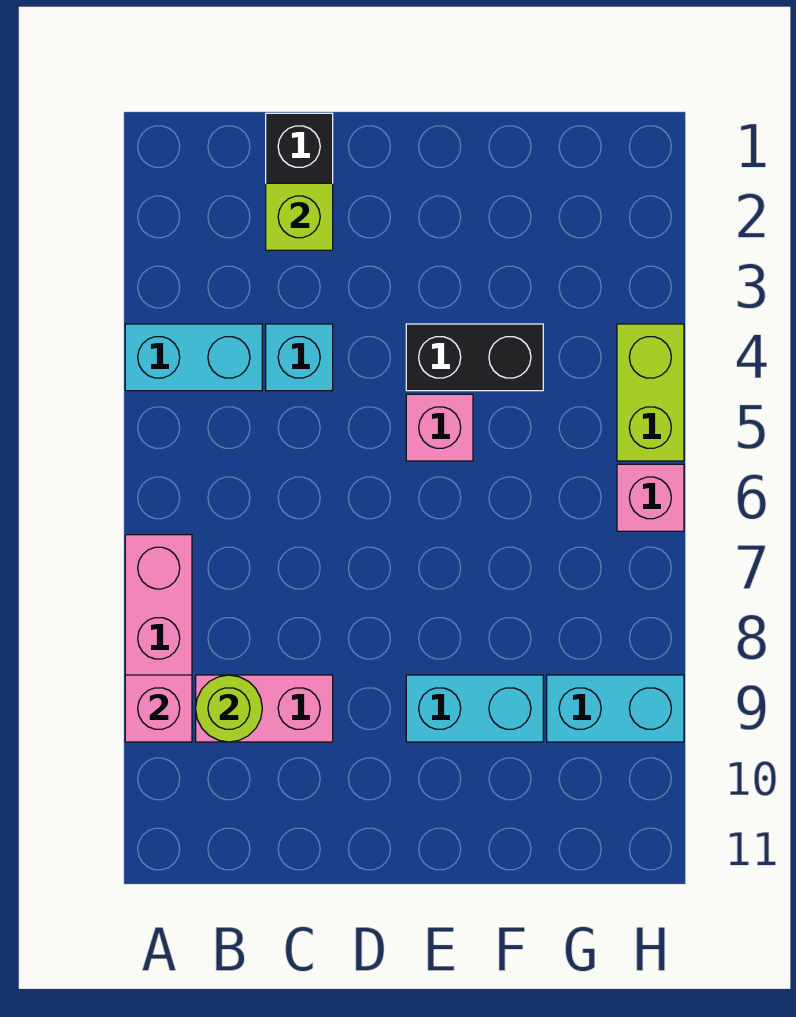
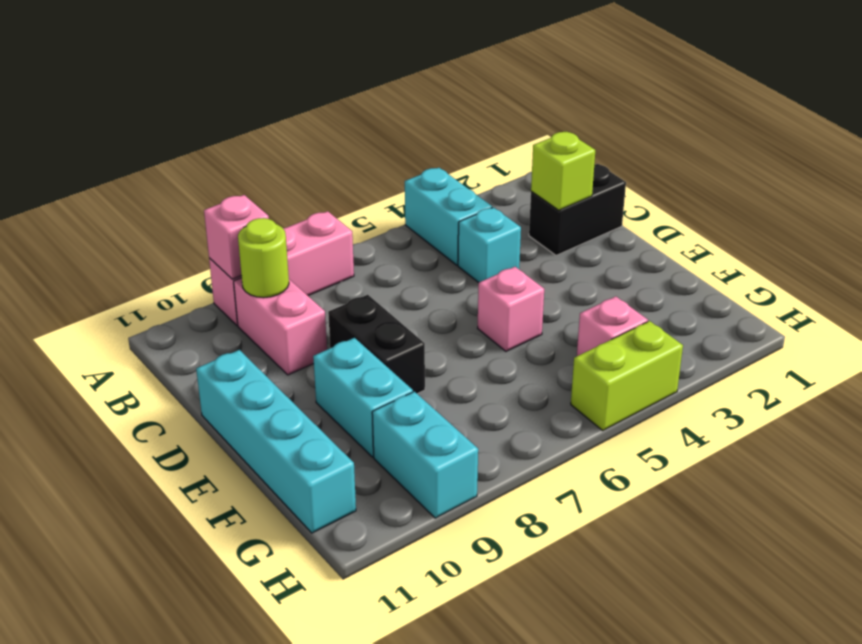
none -> cyan brick D11:G11 level 1
black brick E4:F4 level 1 -> black brick D8:E8 level 1
pink brick H6 level 1 -> pink brick G4 level 1

